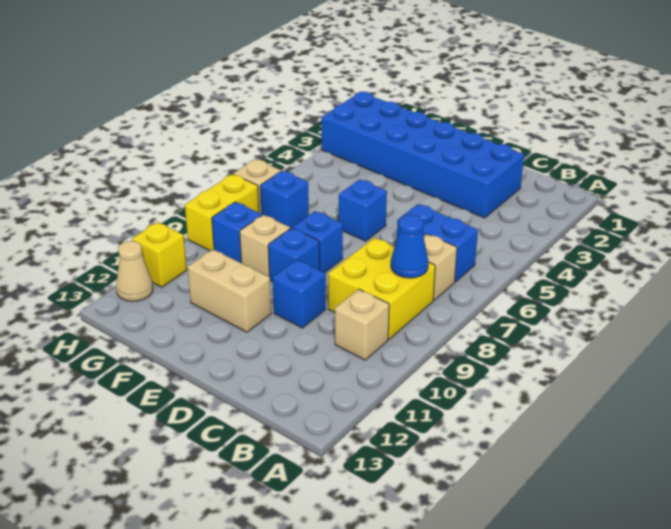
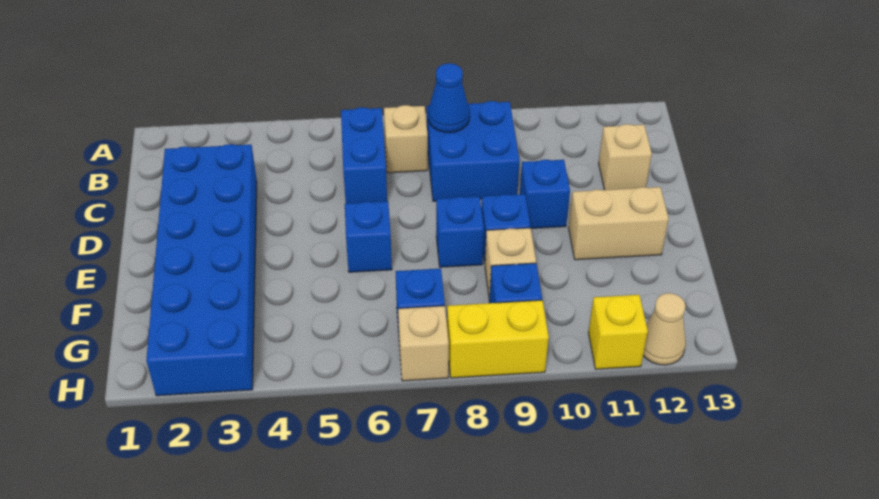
yellow brick B8:C9 level 1 -> blue brick B8:C9 level 1
tan brick B10 level 1 -> tan brick C12 level 1
tan brick E11:F11 level 1 -> tan brick E11:E12 level 1

